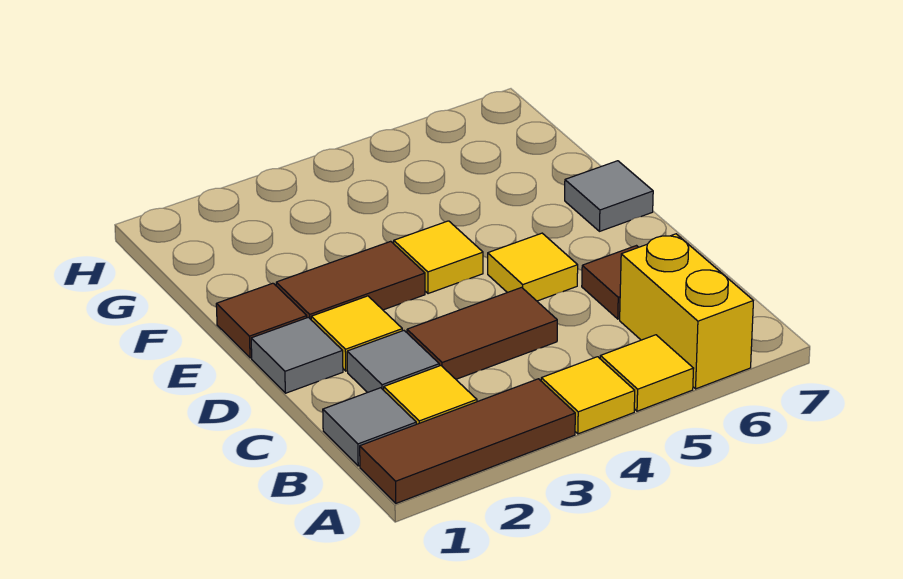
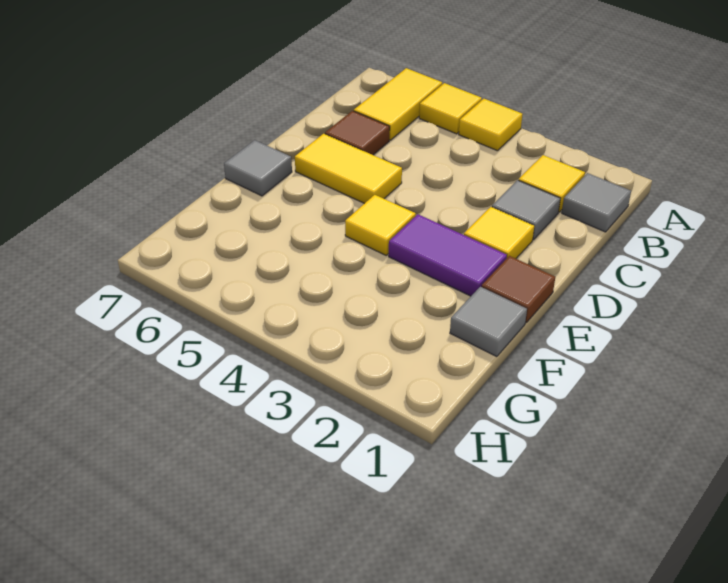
brown tile A1:A3 level 1 -> none
yellow brick A6:B6 level 1 -> yellow tile A6:B6 level 1
brown tile C3:C4 level 1 -> none
grey tile D1 level 1 -> grey tile F1 level 1
yellow tile D5 level 1 -> yellow tile D5:D6 level 1
brown tile E2:E3 level 1 -> purple tile E2:E3 level 1

